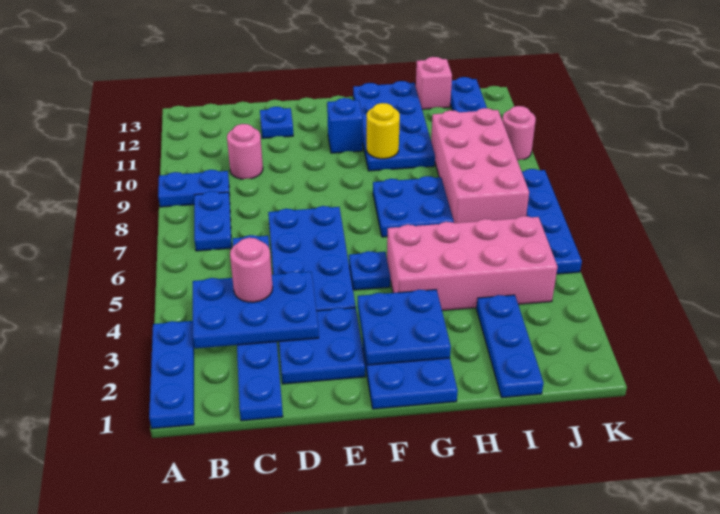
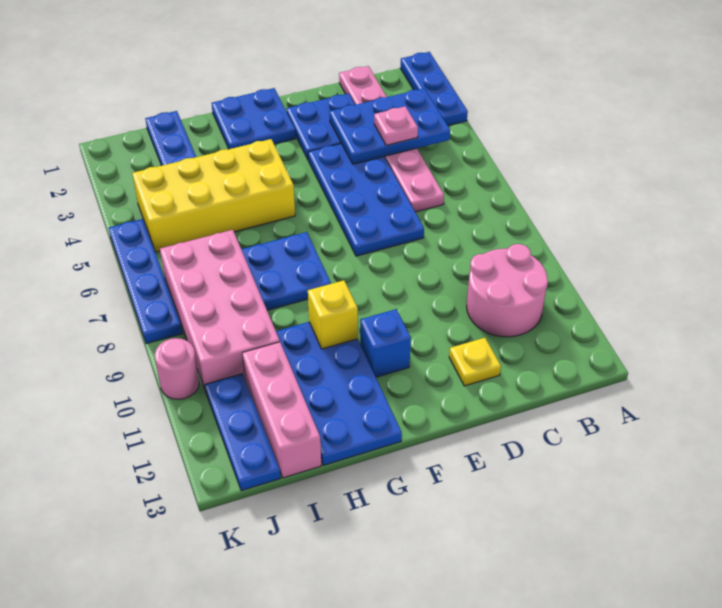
blue plate A9:B9 level 1 -> none
blue plate B7:B8 level 1 -> none
blue plate C1:C6 level 1 -> pink plate C1:C6 level 1
pink round brick C4 level 3 -> pink plate C4 level 3
pink round brick C10 level 1 -> pink round brick B10:C11 level 1
blue plate D12 level 1 -> yellow plate D12 level 1
blue plate F2:G3 level 2 -> none
blue plate F5 level 1 -> none
pink brick G4:J5 level 1 -> yellow brick G4:J5 level 1
yellow round brick G10 level 2 -> yellow brick G10 level 2
pink brick I13 level 1 -> pink brick I11:I13 level 1

